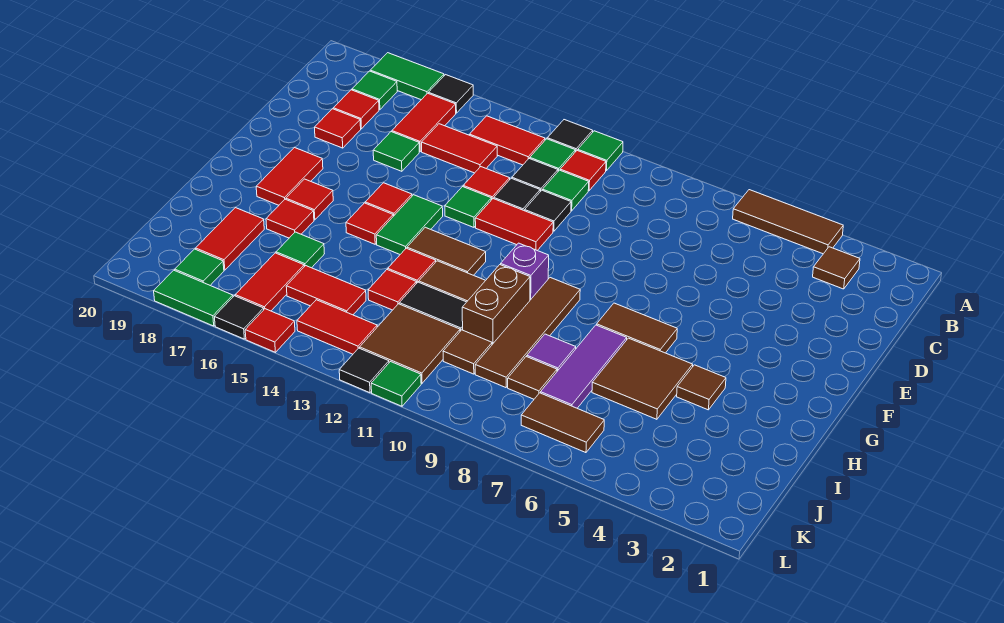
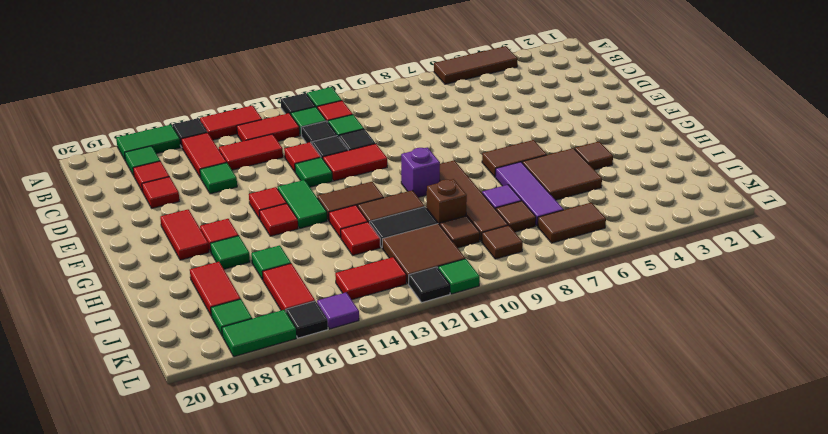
brown tile B3 level 1 -> brown tile K9 level 1
brown brick H10:I10 level 1 -> brown brick I10 level 1
red tile H17 level 1 -> green tile H17 level 1
red tile J14:J15 level 1 -> red tile A14:A15 level 1
red tile L15 level 1 -> purple tile L15 level 1

